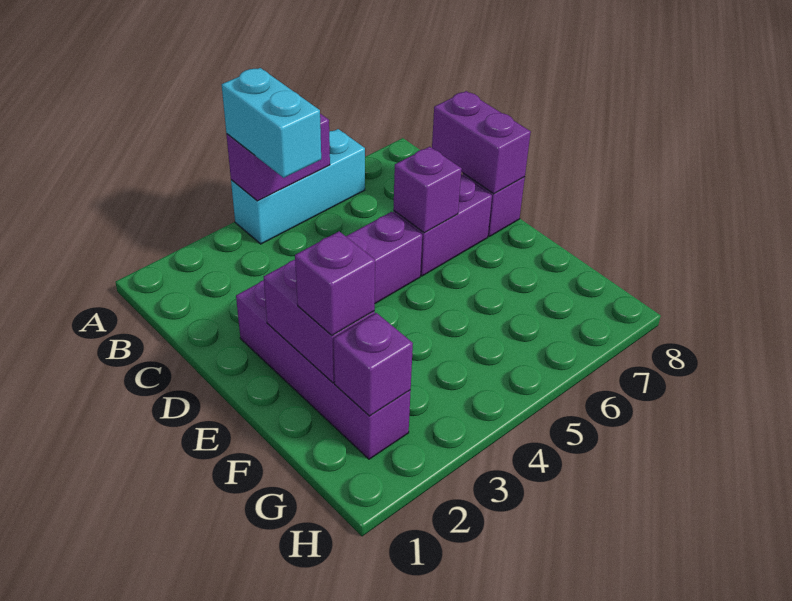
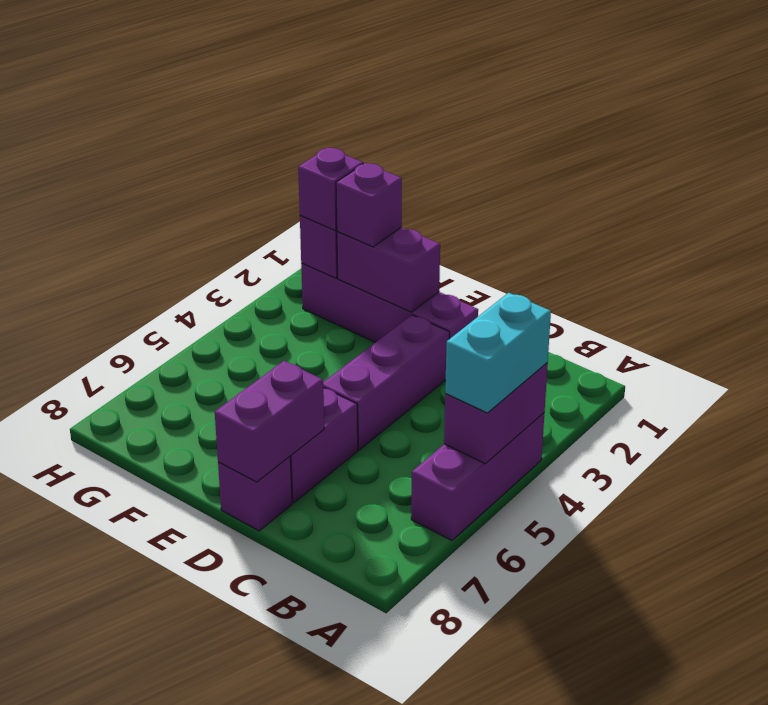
cyan brick A4:A6 level 1 -> purple brick A4:A6 level 1
cyan brick A4:B4 level 3 -> cyan brick A4:A5 level 3
purple brick C8:D8 level 2 -> purple brick D7:D8 level 2
purple brick D6 level 2 -> purple brick G2 level 3

